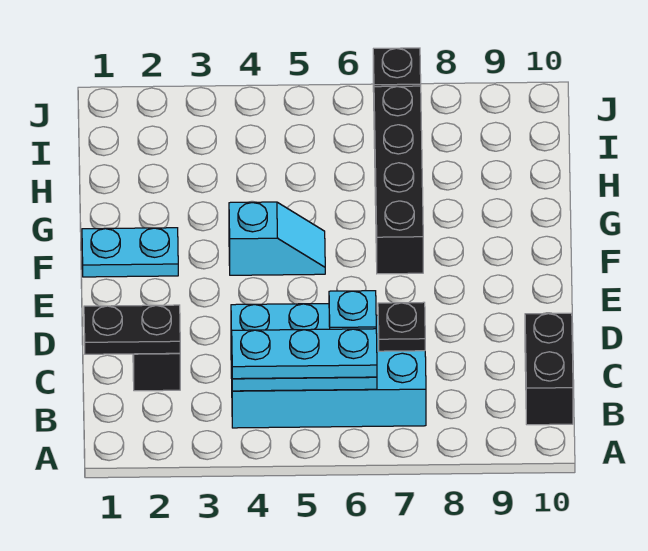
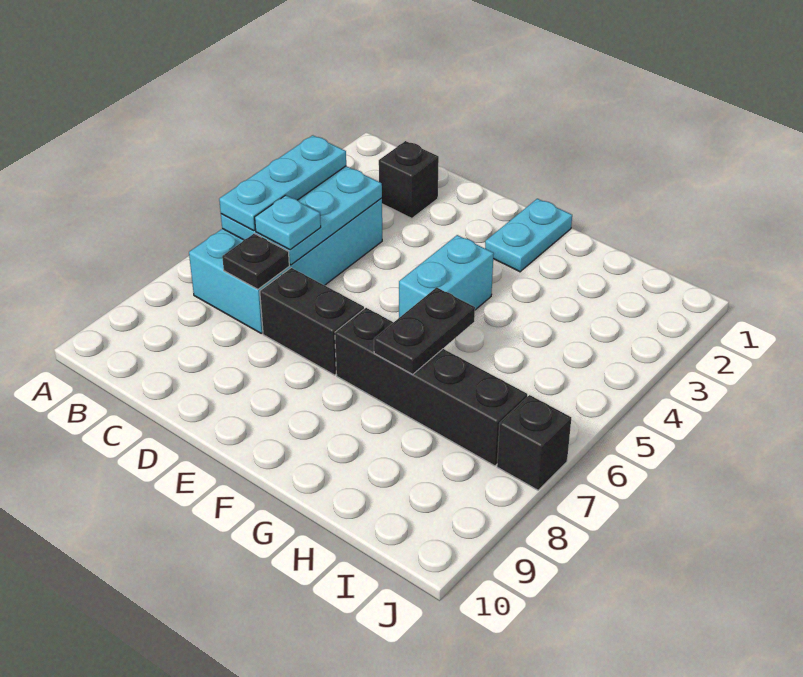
black brick B10:C10 level 1 -> black brick D7:E7 level 1
black plate C1:C2 level 2 -> black plate G6:G7 level 2
cyan slope F4:F5 level 1 top 4 -> cyan brick F4:F5 level 1

